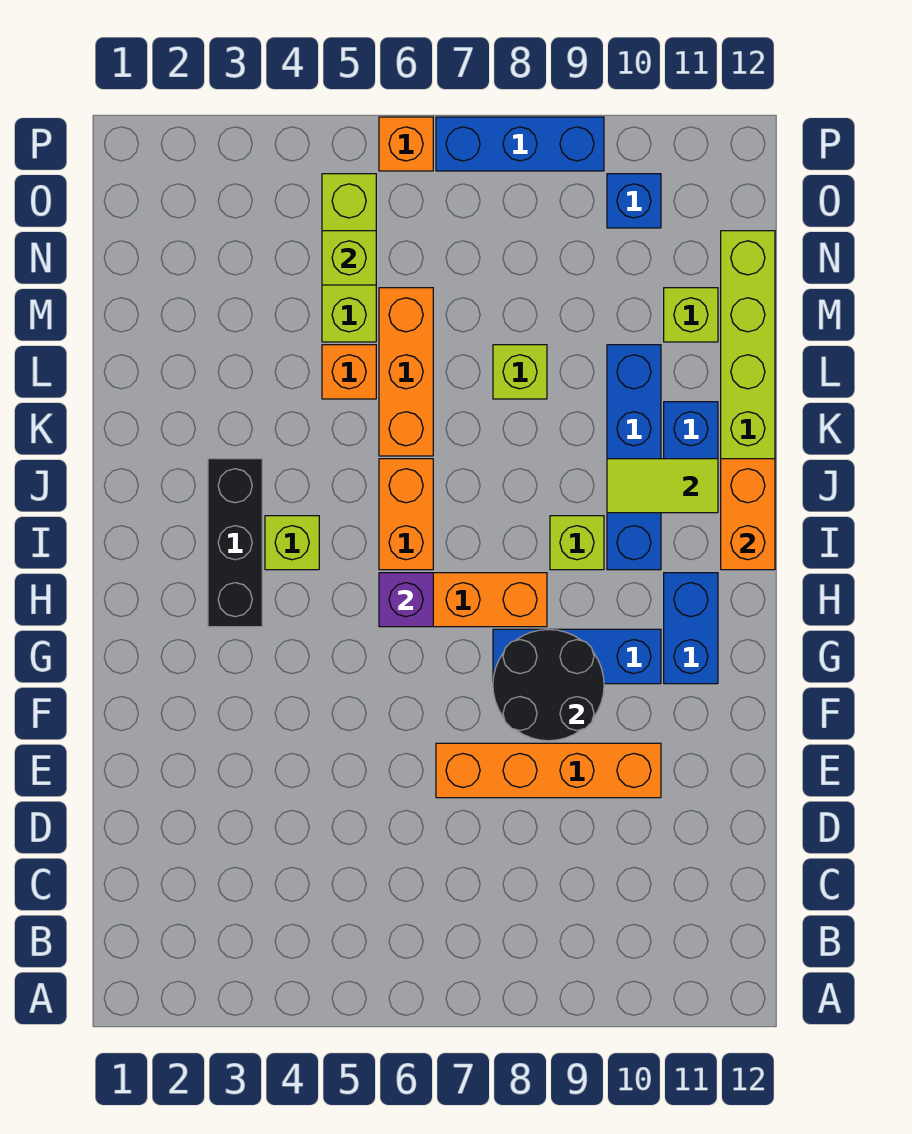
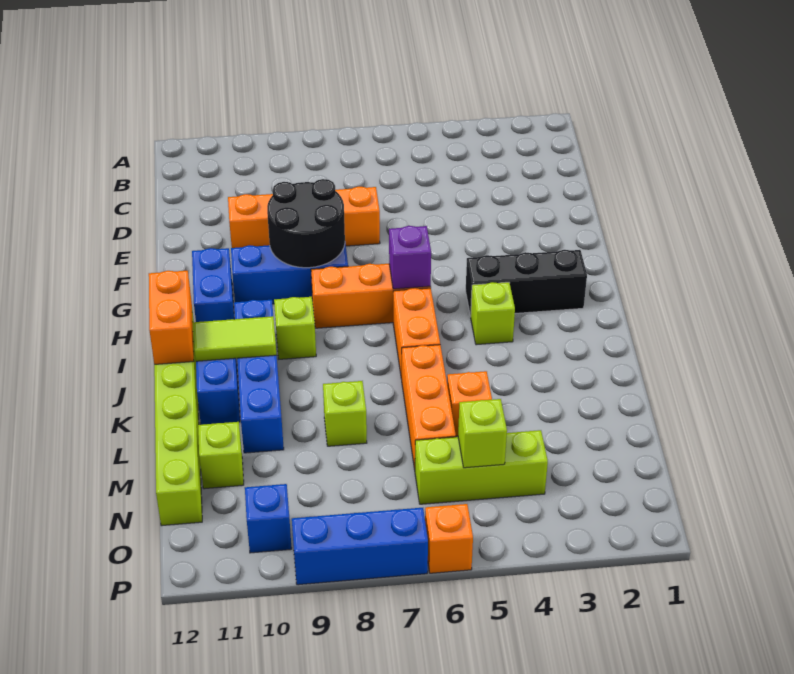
black brick H3:J3 level 1 -> black brick H2:H4 level 1
lime brick M5:O5 level 1 -> lime brick N4:N6 level 1

